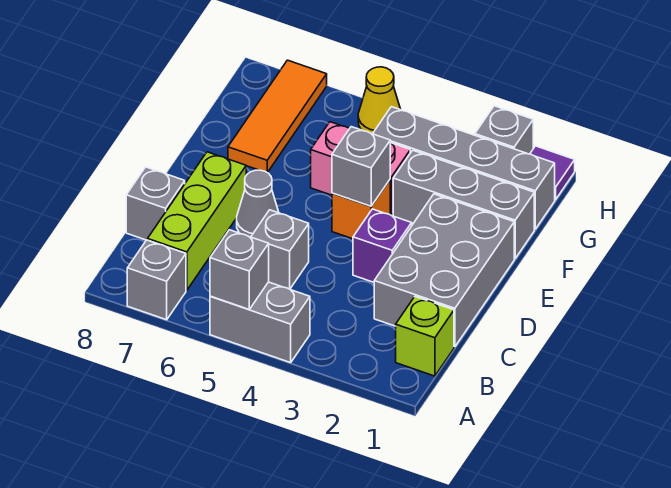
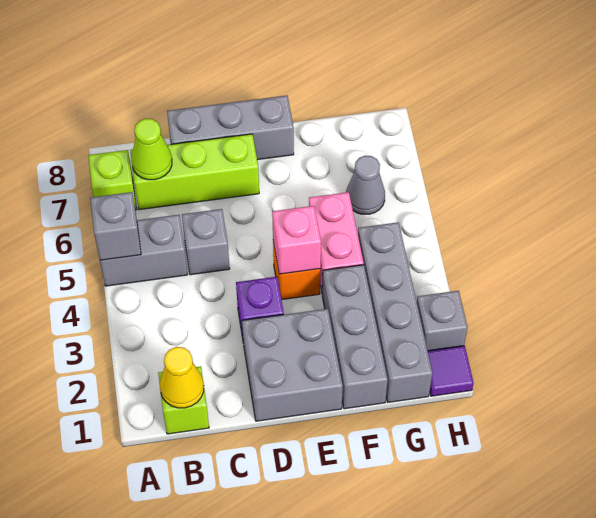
grey brick A4:A5 level 1 -> grey brick A5:B5 level 1
grey brick A7 level 1 -> lime brick A7 level 1
none -> lime cone B7 level 2
grey brick C1:E2 level 1 -> grey brick D1:E2 level 1
grey brick C8 level 1 -> grey brick C8:E8 level 1
grey cone D6 level 1 -> grey cone G6 level 1
grey brick E4 level 2 -> pink brick E4 level 2
orange tile F7:H7 level 1 -> none
yellow cone H5 level 1 -> yellow cone B1 level 2

